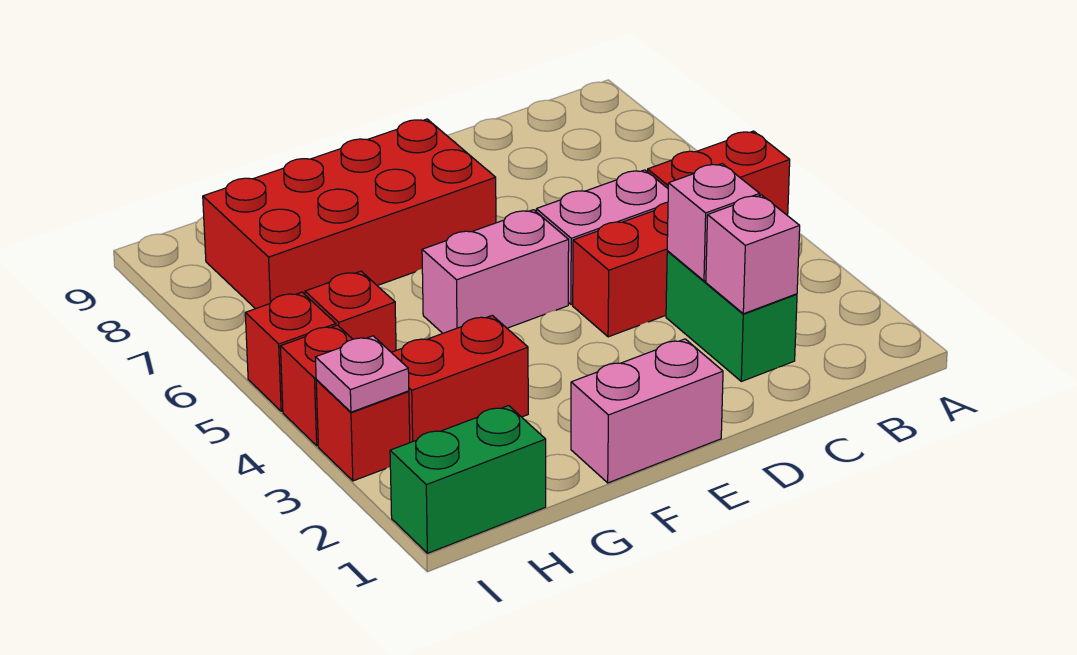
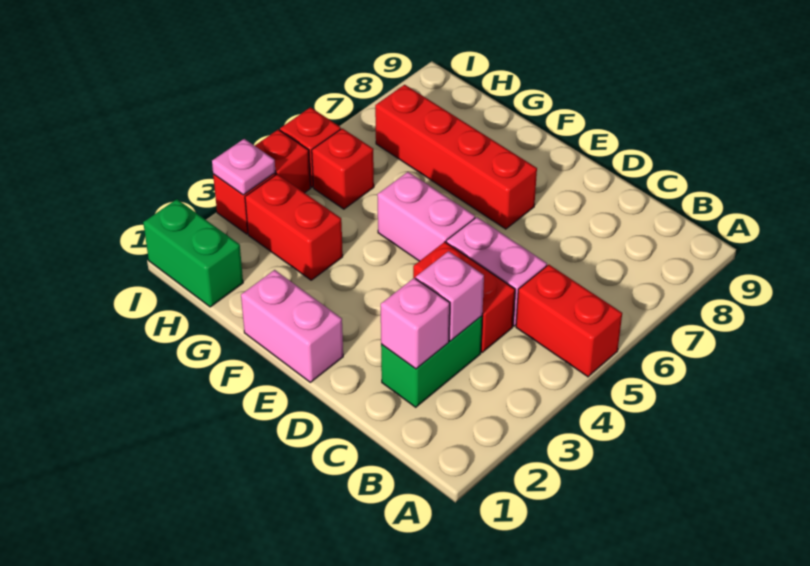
red brick E7:H8 level 1 -> red brick E7:H7 level 1

